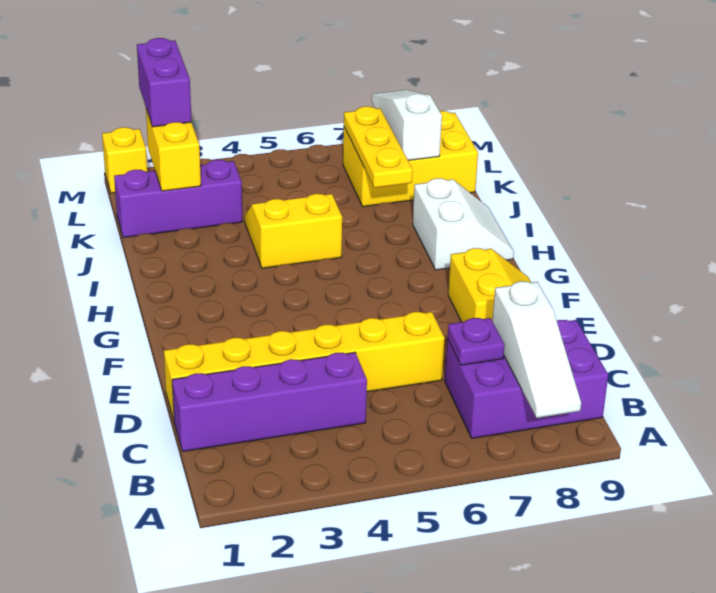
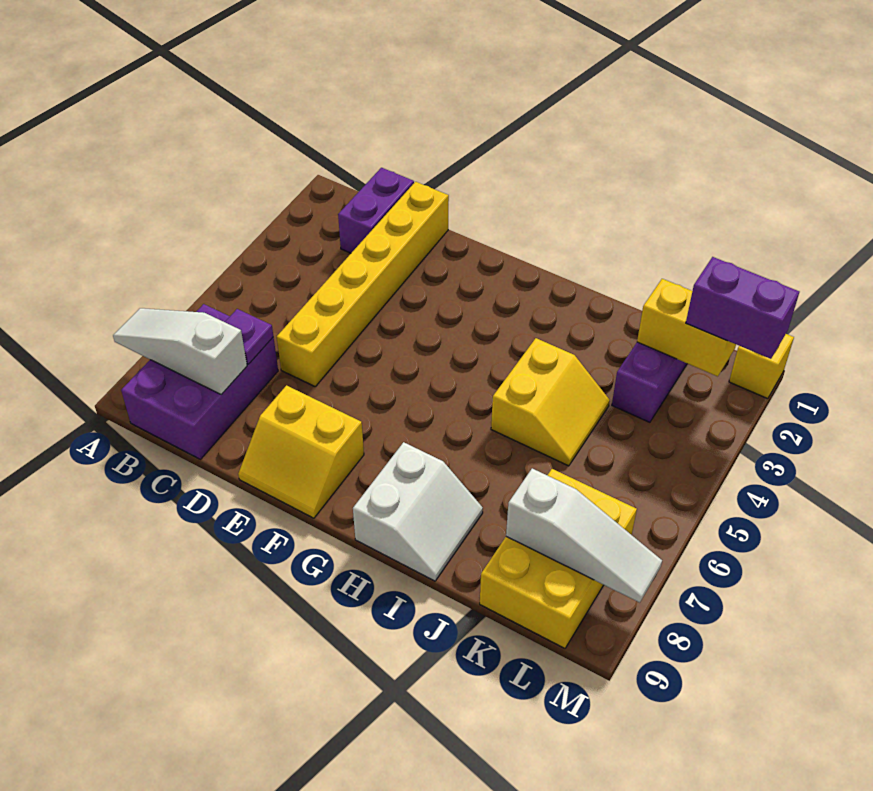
purple brick C1:C4 level 1 -> purple brick C1:C2 level 1
white slope H8:I9 level 1 top 8 -> white slope H8:I9 level 1 top H
yellow plate J7:L7 level 2 -> none

